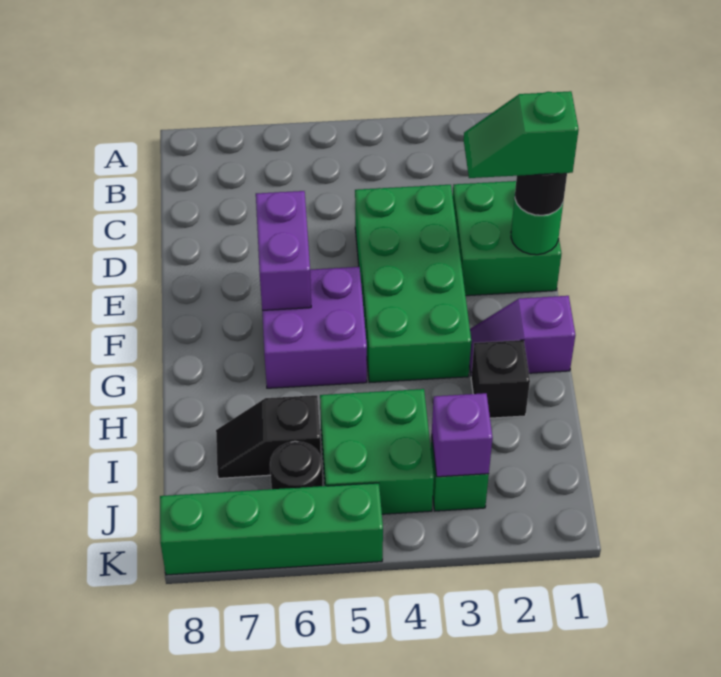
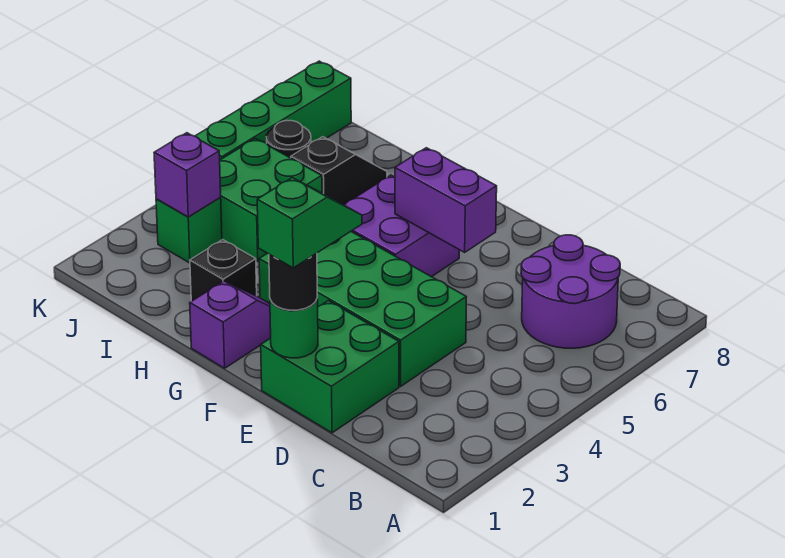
none -> purple round brick B6:C7 level 1

